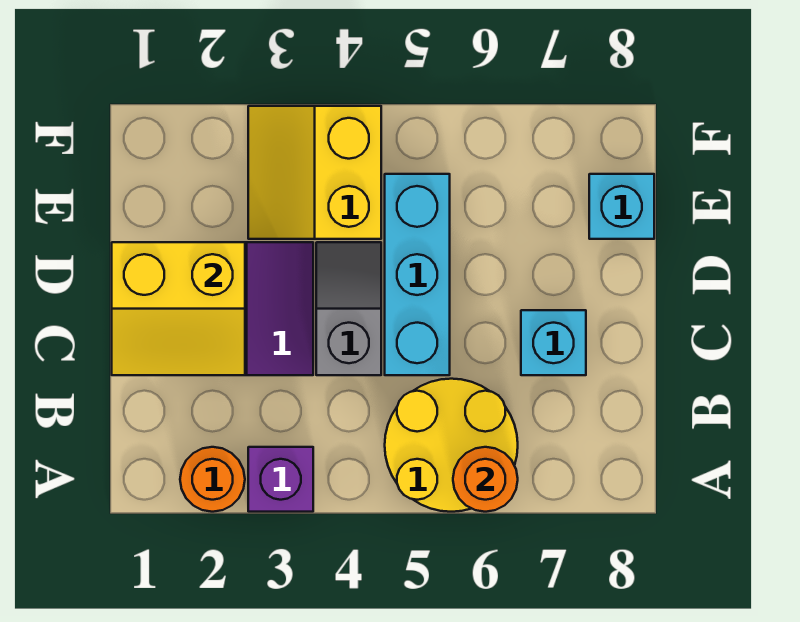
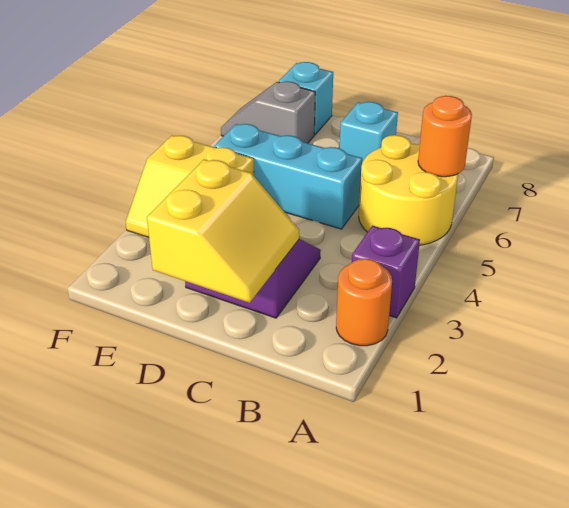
grey slope C4:D4 level 1 top C -> grey slope E7:F7 level 1 top E

